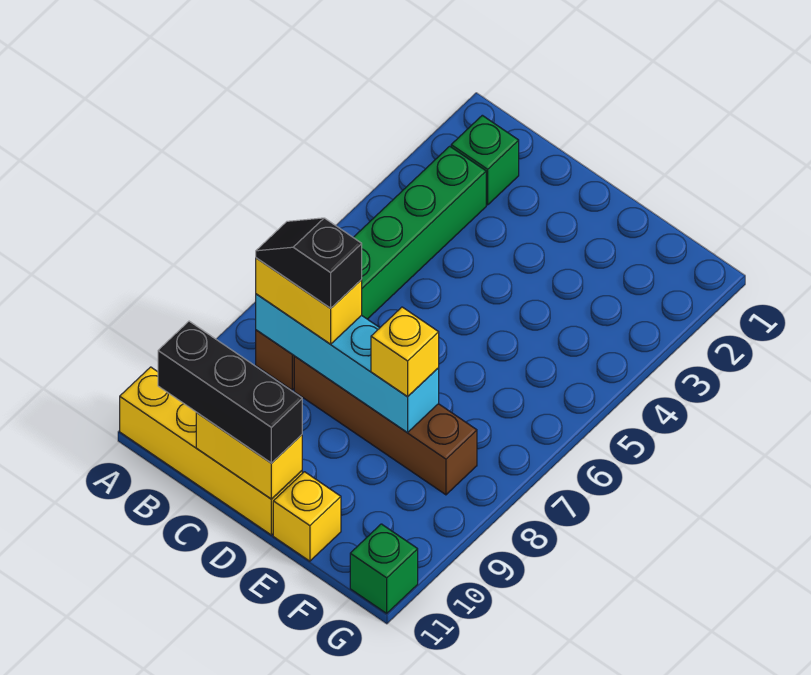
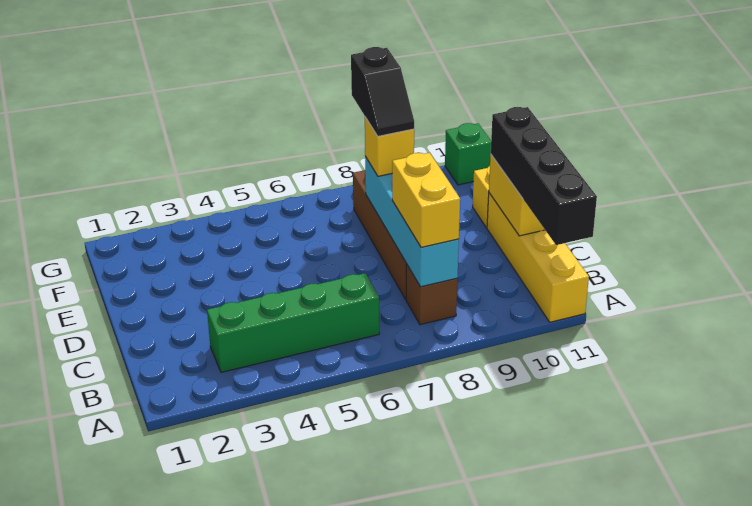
green brick B2 level 1 -> none
black slope B8:C8 level 4 top C -> black slope E8:F8 level 4 top F
black brick B11:D11 level 3 -> black brick A11:D11 level 3

